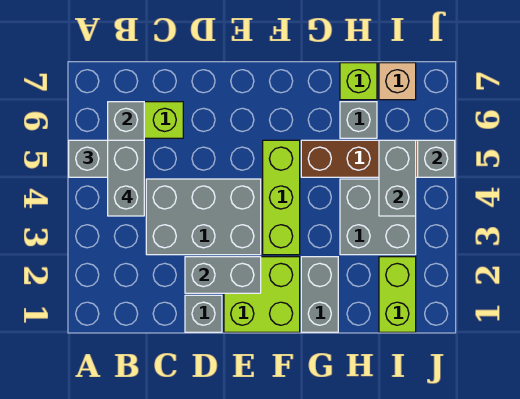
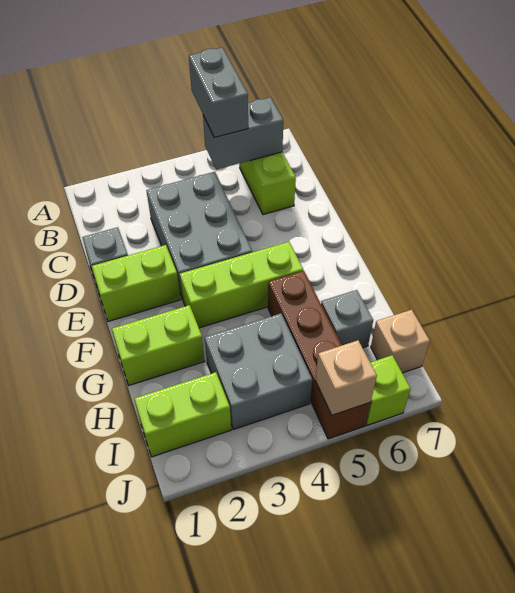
grey brick B4:B5 level 4 -> none
grey brick D2:E2 level 2 -> none
lime brick E1:F2 level 1 -> lime brick E1:E2 level 1
grey brick G1:G2 level 1 -> lime brick G1:G2 level 1
lime brick H7 level 1 -> lime brick J6 level 1
grey brick I4:I5 level 2 -> none
grey brick J5 level 2 -> tan brick J5 level 2

